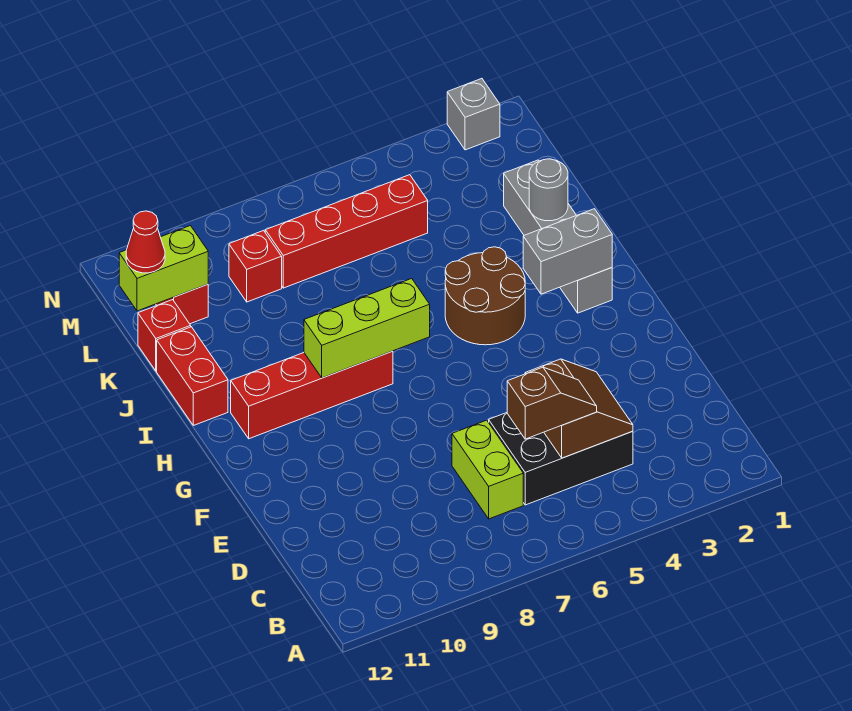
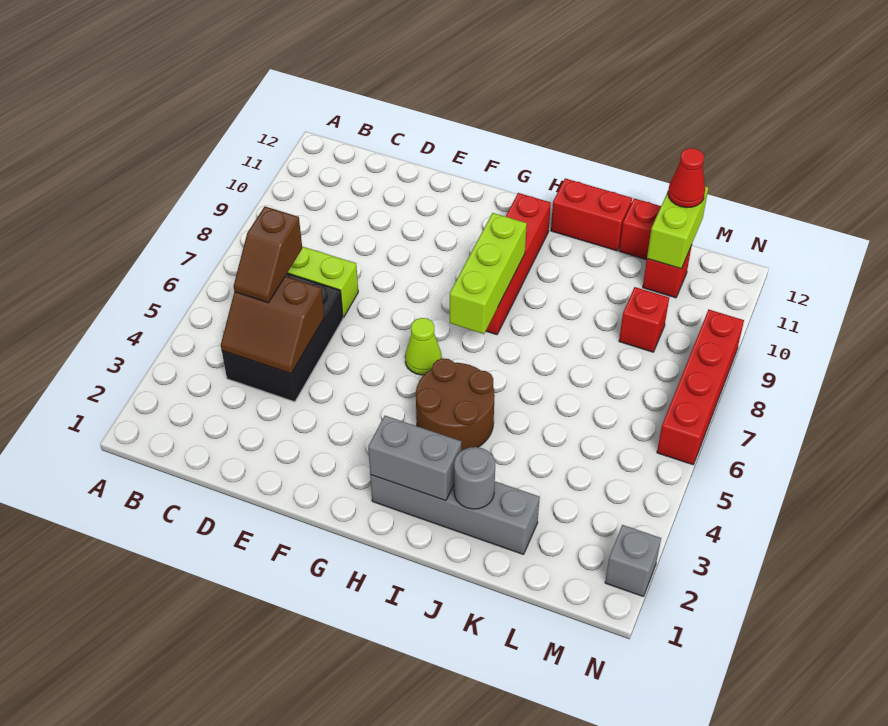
none -> lime cone G6 level 1
grey brick H2:H3 level 2 -> grey brick H2:I2 level 2
red brick L5:L8 level 1 -> red brick N6:N9 level 1

